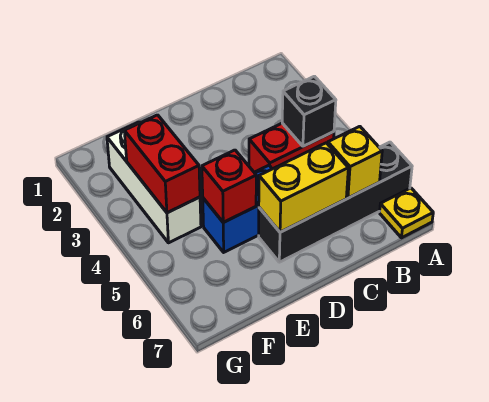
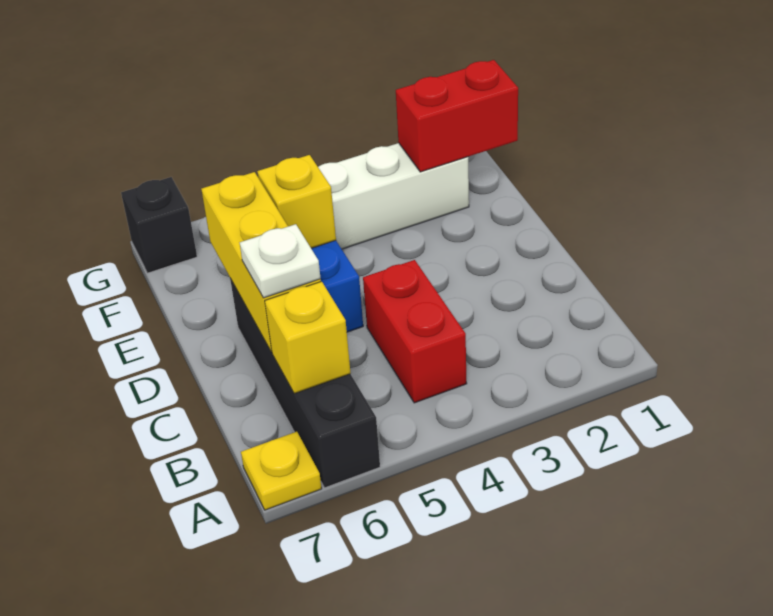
black brick B4 level 2 -> black brick G7 level 1
yellow brick C6:D6 level 2 -> yellow brick C6:E6 level 2
none -> white plate C6 level 3
red brick E5 level 2 -> yellow brick E5 level 2
red brick F3:F4 level 2 -> red brick F1:F2 level 2

